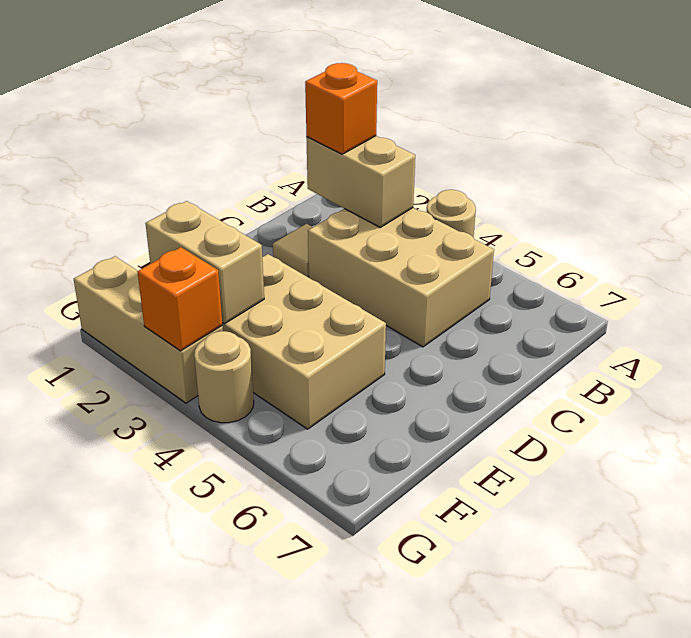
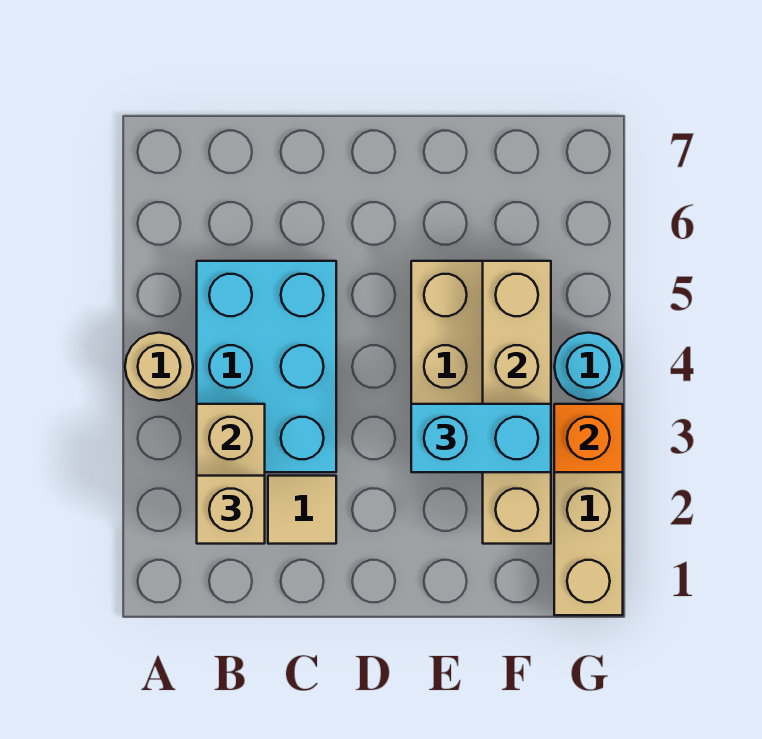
orange brick B2 level 3 -> tan brick B2 level 3
tan brick B3:C5 level 1 -> cyan brick B3:C5 level 1
none -> cyan brick E3:F3 level 3
tan brick F2:F3 level 2 -> tan brick F2:F5 level 2
tan round brick G4 level 1 -> cyan round brick G4 level 1

